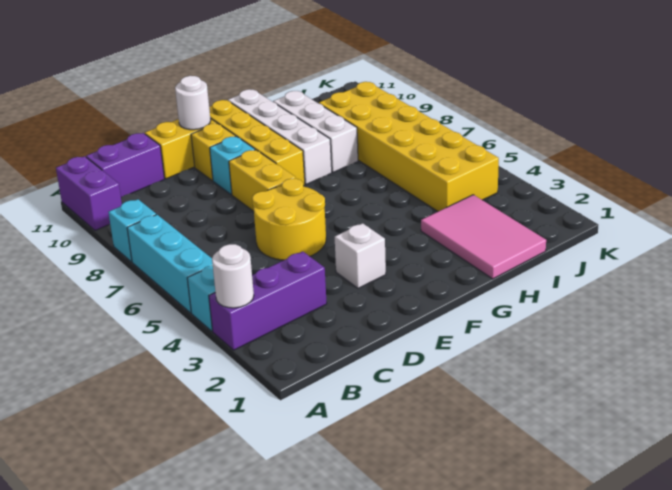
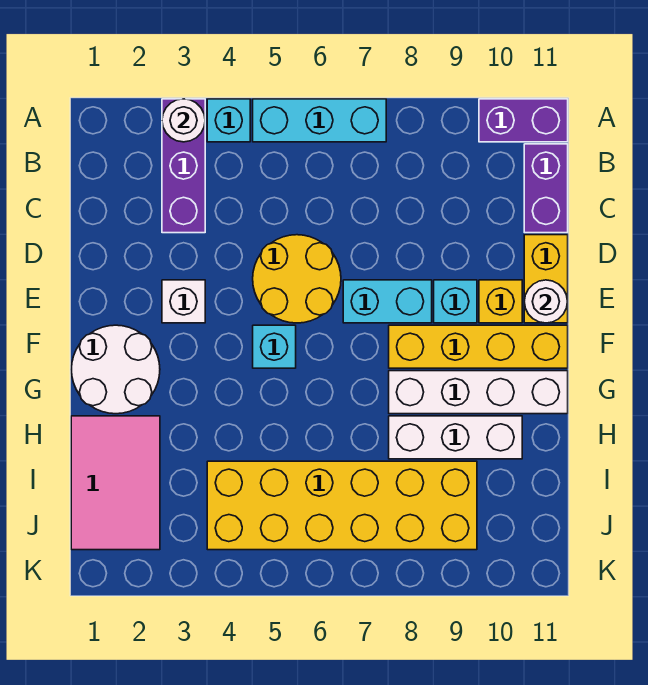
cyan brick A8 level 1 -> cyan brick F5 level 1
yellow brick E7:E8 level 1 -> cyan brick E7:E8 level 1
none -> white round brick F1:G2 level 1
pink tile H1:I3 level 1 -> pink tile H1:J2 level 1

